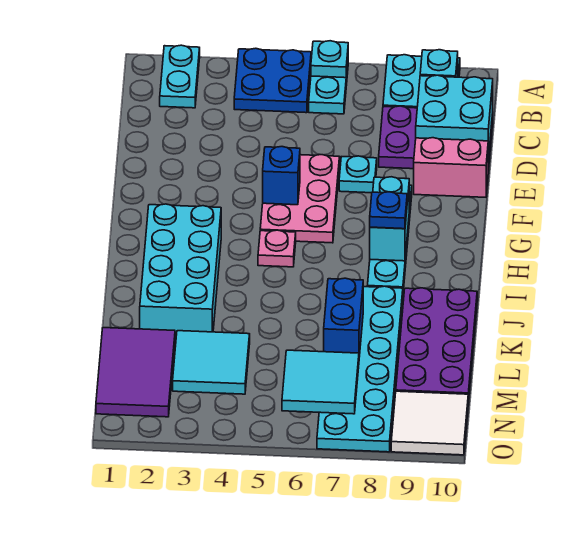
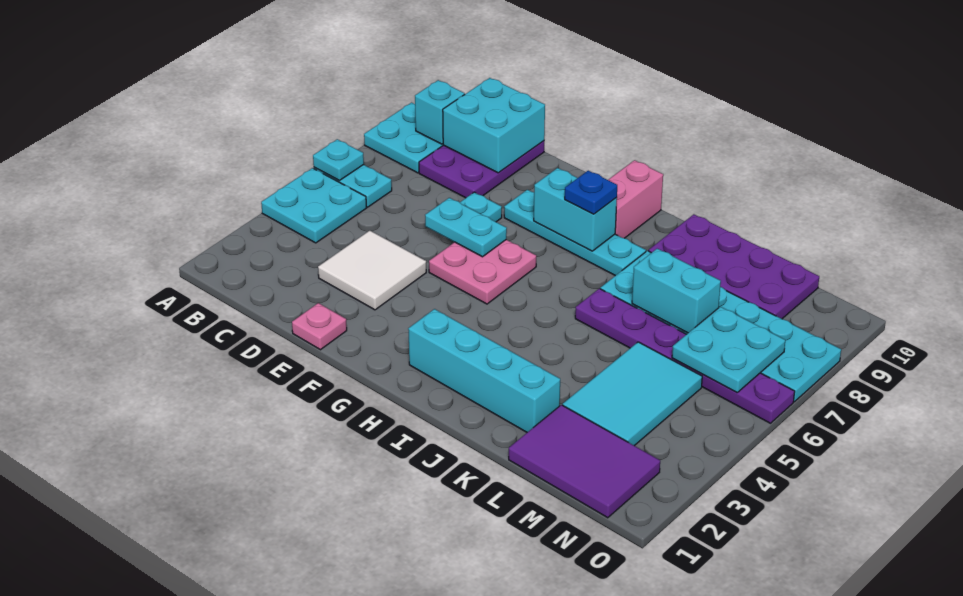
cyan plate A2:B2 level 1 -> cyan plate E6:F6 level 2
blue plate A4:B5 level 1 -> cyan plate A4:B5 level 1
pink plate E5:G6 level 1 -> pink plate F5:G6 level 1
pink brick E9:E10 level 1 -> pink brick H9:H10 level 1
blue brick F5 level 2 -> none
cyan brick H2:K3 level 1 -> cyan brick H2:K2 level 1
pink plate H5 level 1 -> pink plate E1 level 1
none -> purple plate J6:O6 level 1
blue brick K7:L7 level 2 -> cyan brick K7:L7 level 2
cyan tile L3:M4 level 1 -> cyan tile L3:M5 level 1
cyan tile M6:N7 level 2 -> cyan plate M6:N7 level 2
white tile N9:O10 level 1 -> white tile D3:E4 level 1

